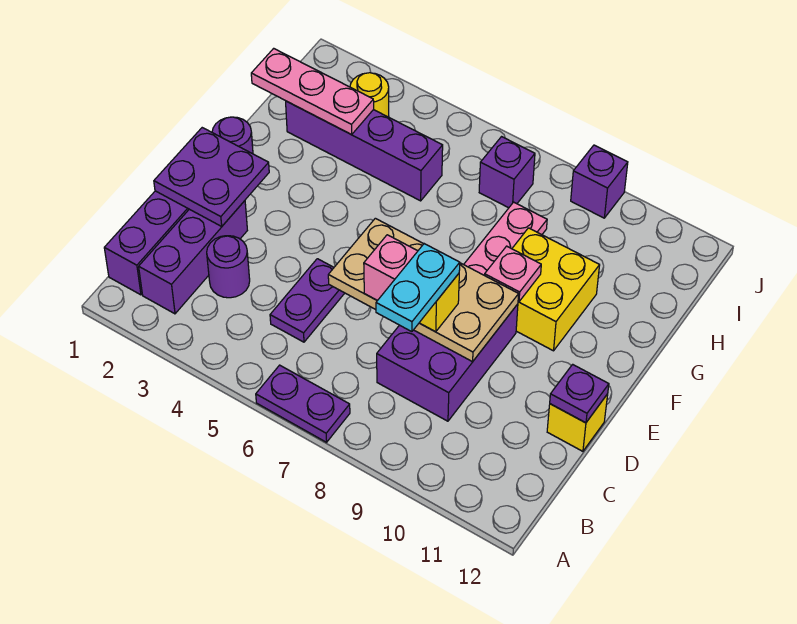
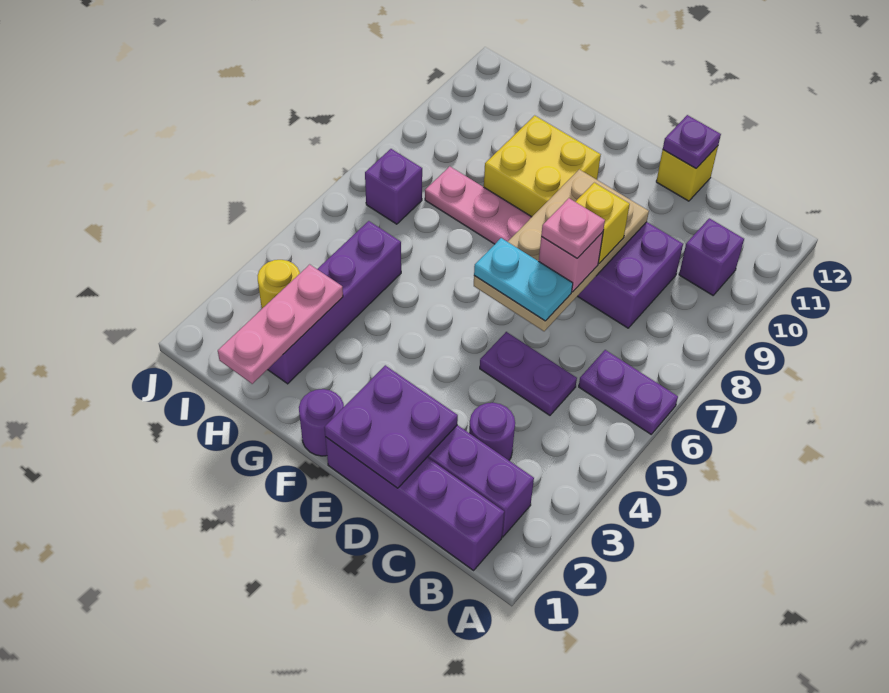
purple plate A6:A7 level 1 -> purple plate A6:B6 level 1
cyan plate C8:D8 level 4 -> cyan plate D6:E6 level 3
pink plate F9 level 2 -> pink plate D7 level 4
purple brick J9 level 1 -> purple brick B10 level 1

